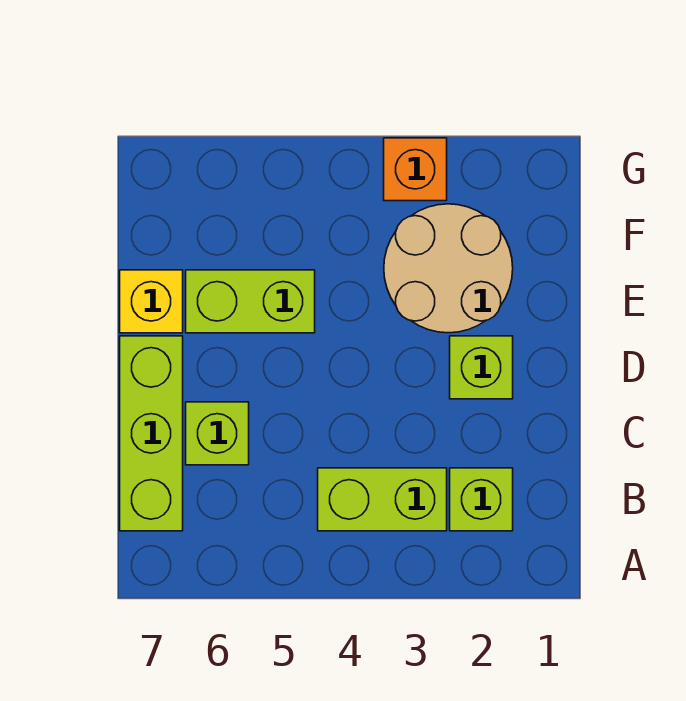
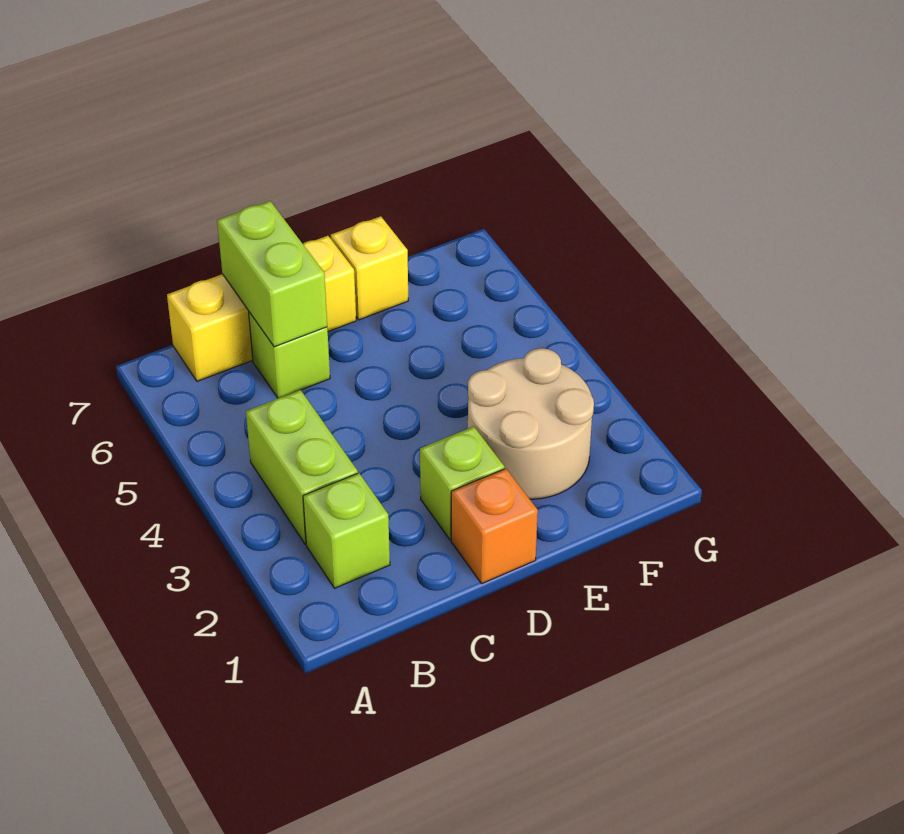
lime brick B7:D7 level 1 -> yellow brick B7:D7 level 1
lime brick E5:E6 level 1 -> lime brick C6:C7 level 2
orange brick G3 level 1 -> orange brick D1 level 1

